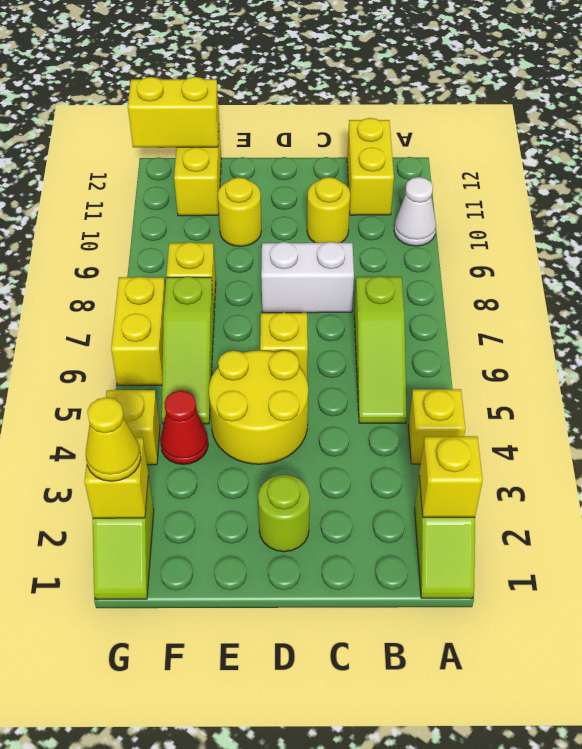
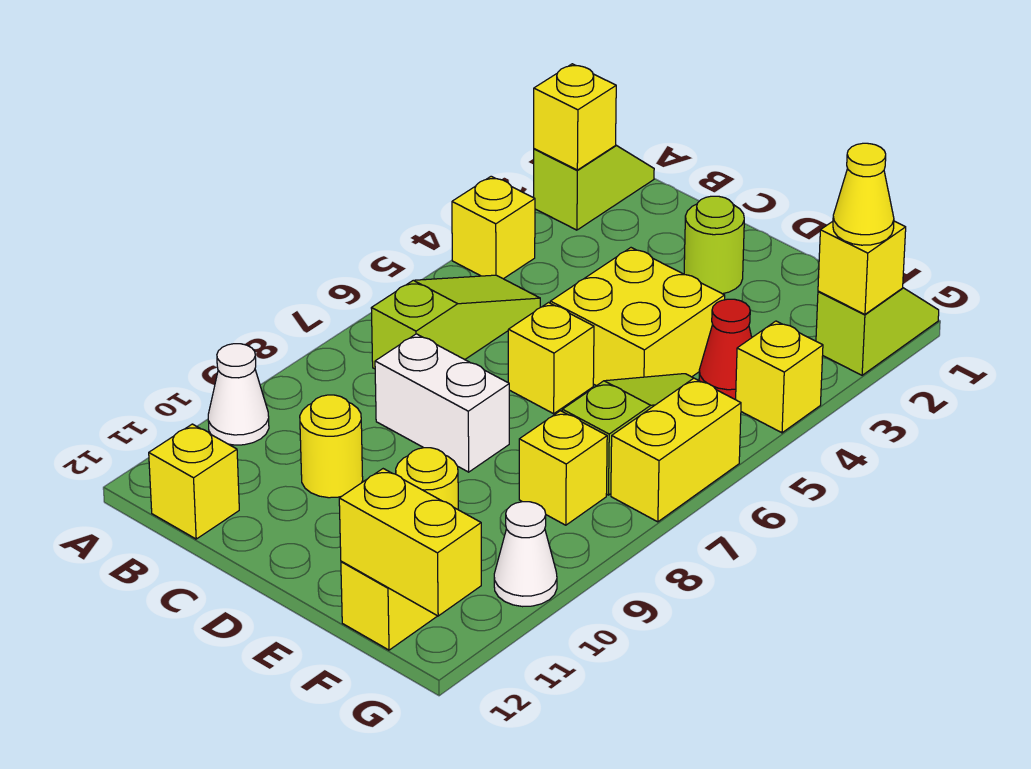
yellow brick B11:B12 level 1 -> yellow brick B12 level 1
yellow round brick D4:E5 level 1 -> yellow brick D4:E5 level 1
none -> white cone G10 level 1

